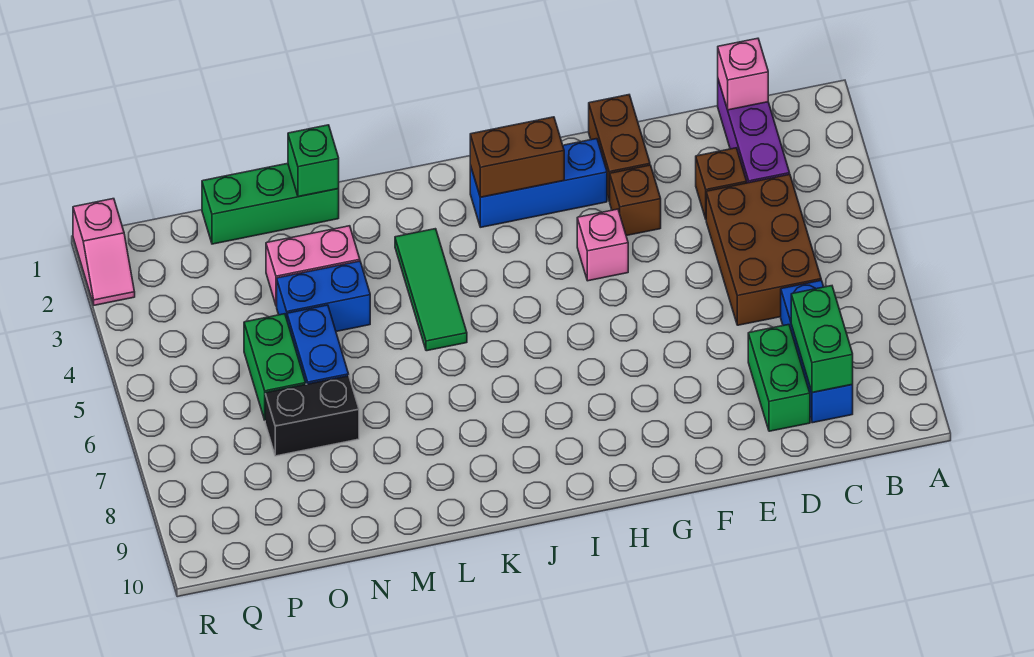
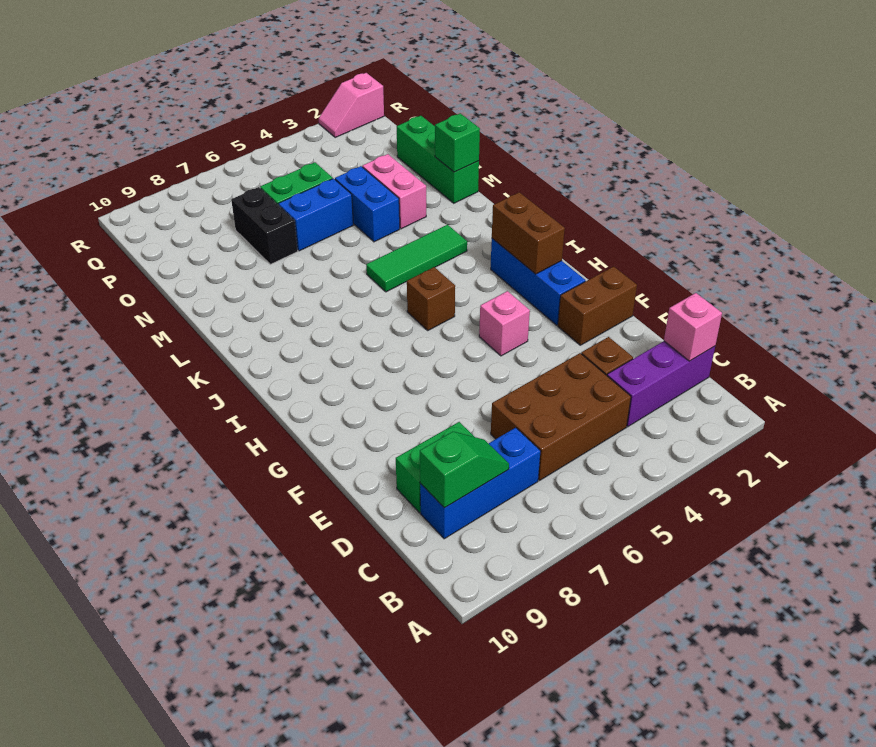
green brick C8:C9 level 2 -> green slope C8:C9 level 2 top 9
brown brick F3 level 1 -> brown brick I5 level 1

